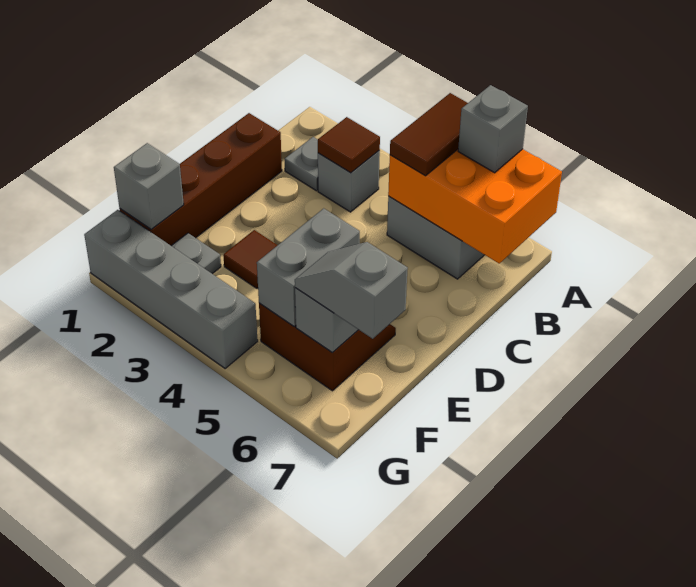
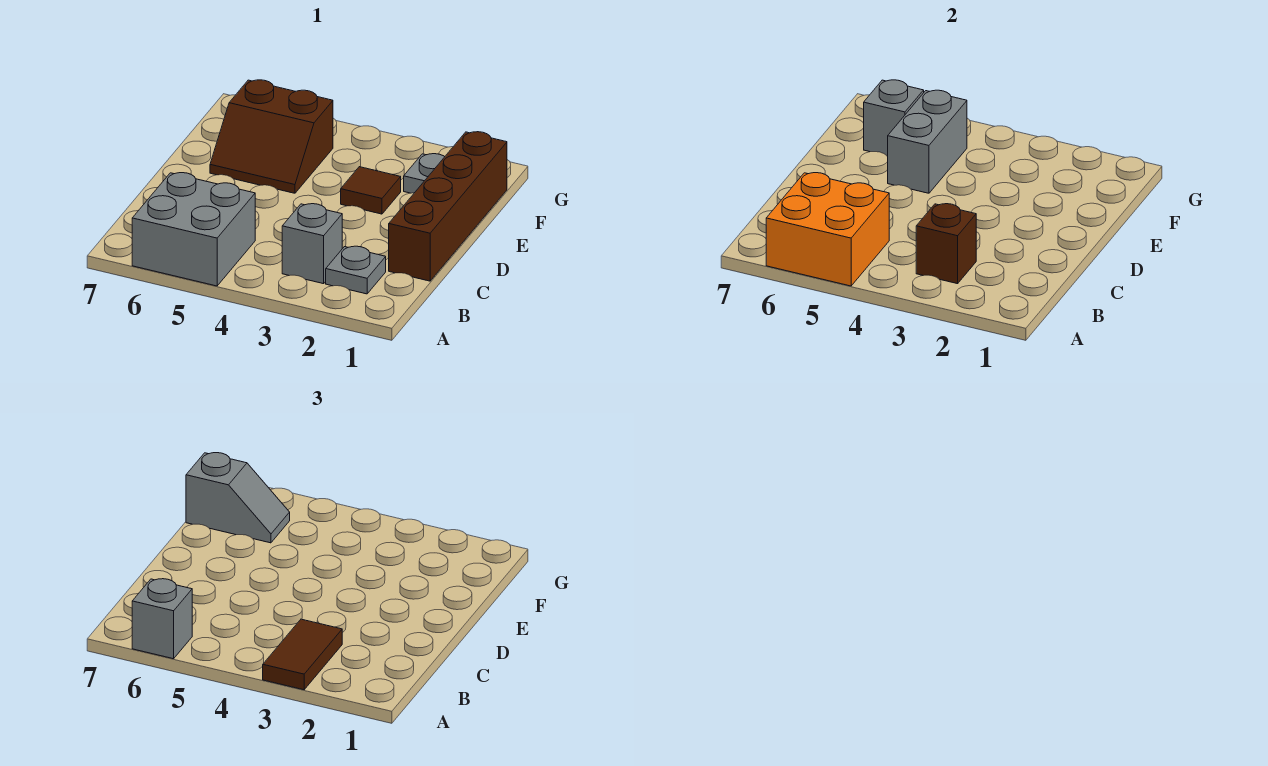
orange brick A5:B7 level 2 -> orange brick A5:B6 level 2
brown tile A5:B5 level 3 -> brown tile A3:B3 level 3
brown tile B3 level 2 -> brown brick B3 level 2
grey brick F1 level 2 -> none
grey brick G1:G4 level 1 -> none

